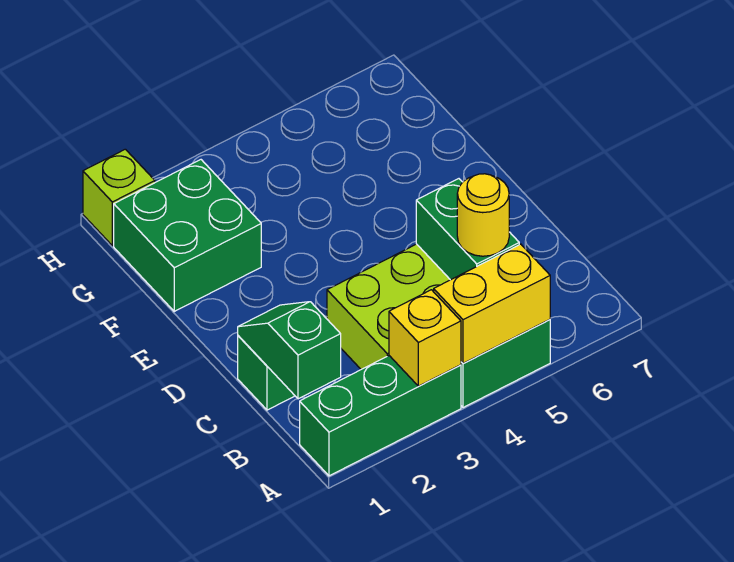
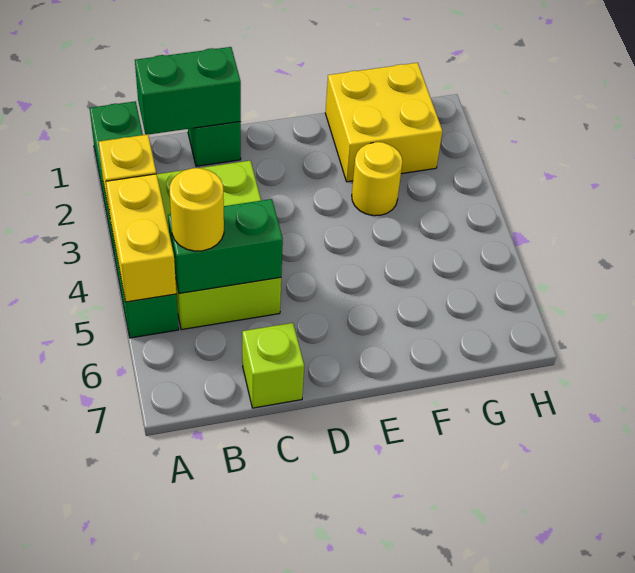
green slope B1:C1 level 2 top B -> green brick B1:C1 level 2
green brick F1:G2 level 1 -> yellow brick F1:G2 level 1
none -> yellow round brick F3 level 1
lime brick H1 level 1 -> lime brick C7 level 1

